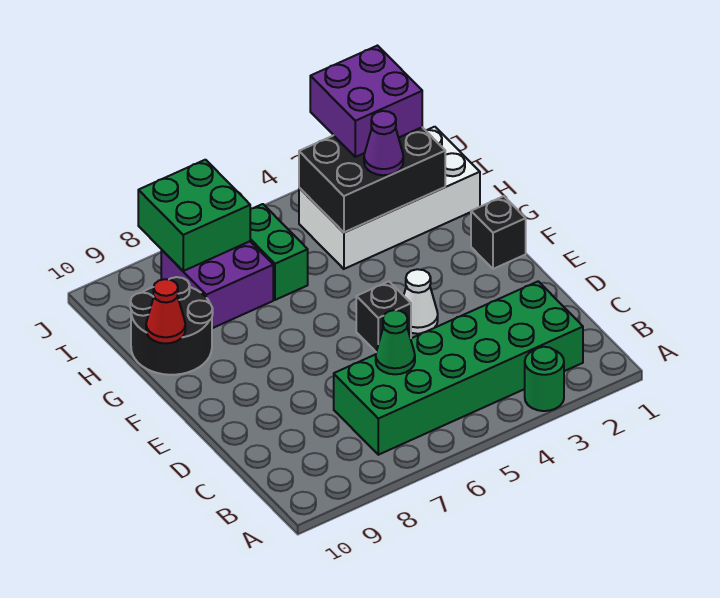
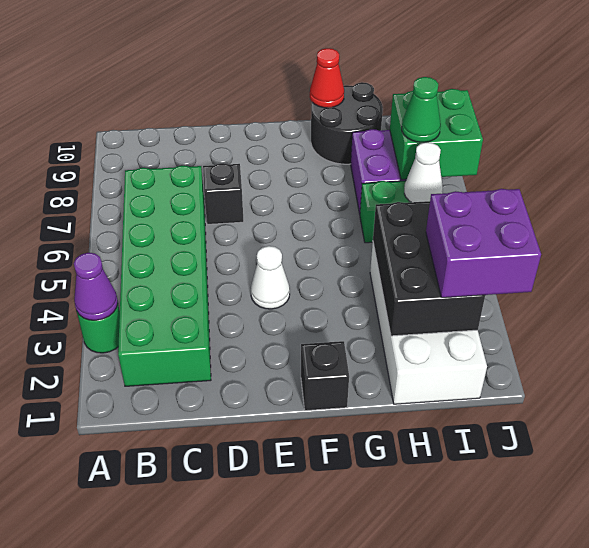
green cone C6 level 2 -> green cone I7 level 3
black brick E5 level 1 -> black brick D7 level 1
purple cone H3 level 3 -> purple cone A3 level 2
none -> white cone I6 level 2

